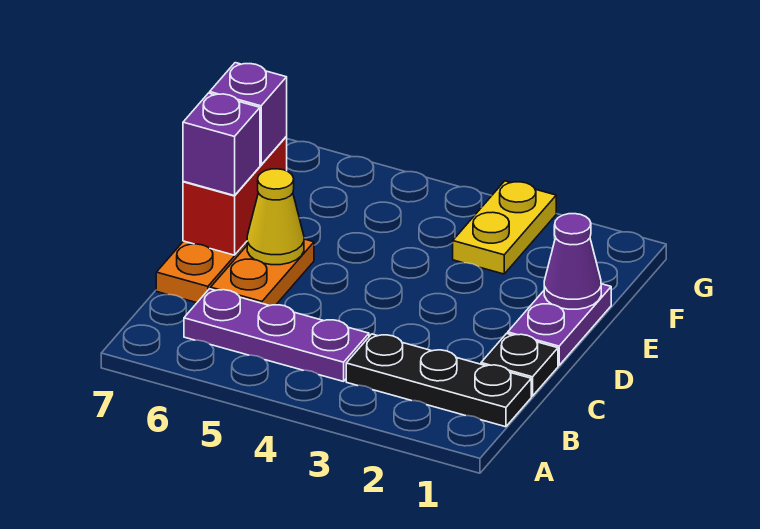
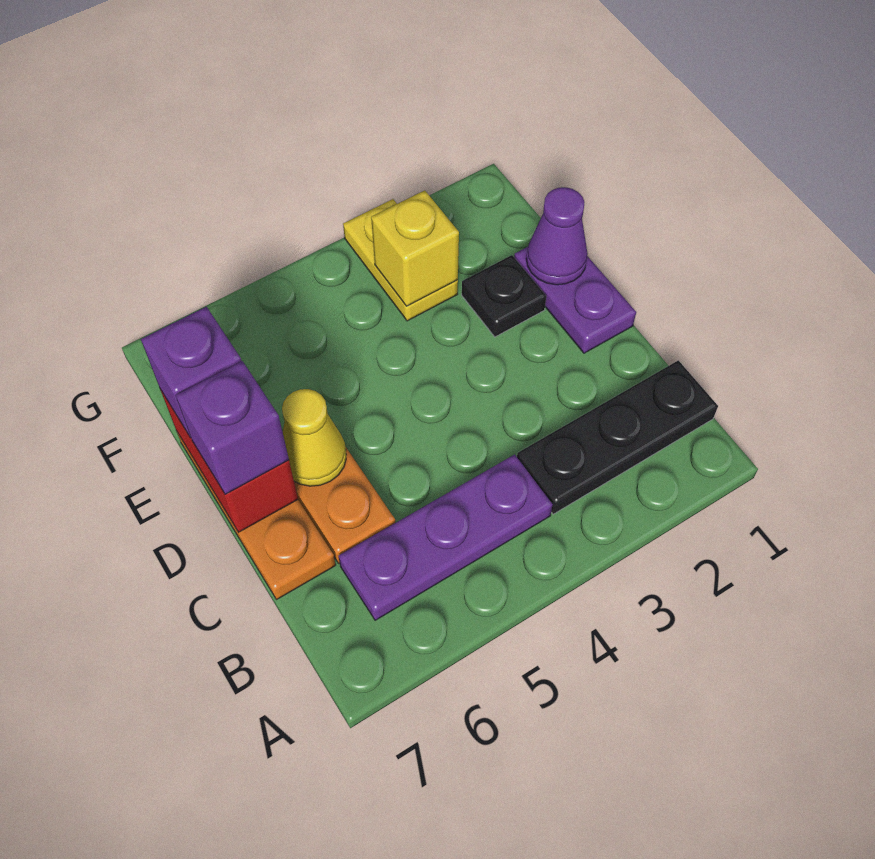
black plate C1 level 1 -> black plate E2 level 1
none -> yellow brick F3 level 2

